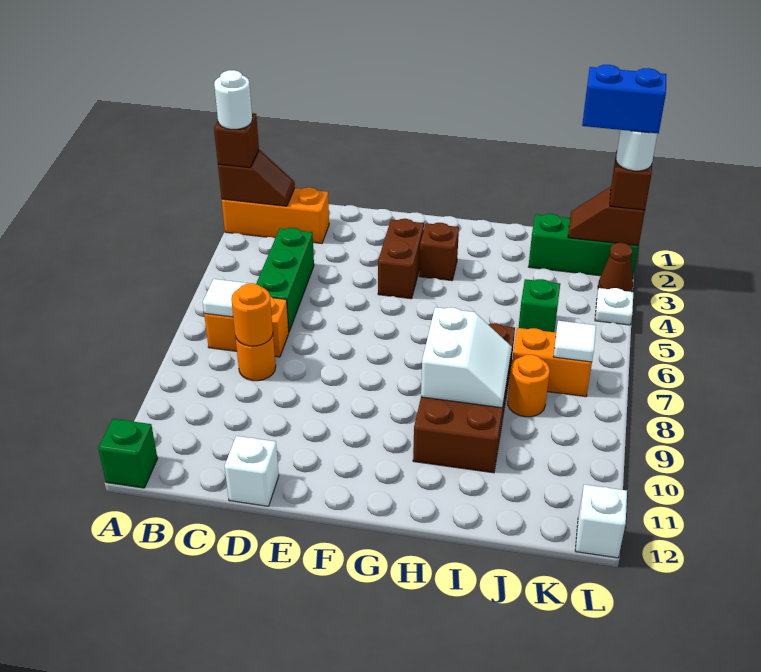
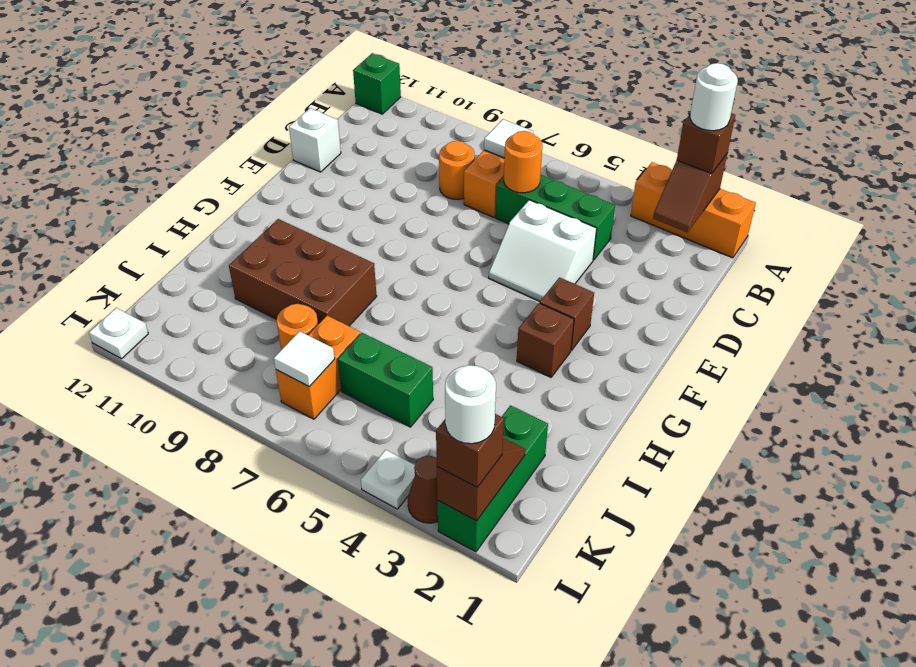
orange brick A2:C2 level 1 -> orange brick A1:A3 level 1
orange round brick C8 level 2 -> orange round brick C6 level 2
brown brick F3:F4 level 1 -> brown brick F3 level 1
brown brick H7:I10 level 1 -> brown brick H8:I10 level 1
white slope H8:I9 level 2 top H -> white slope D4:E5 level 1 top D
green brick J5 level 1 -> green brick J5:J6 level 1
blue brick K2:L2 level 5 -> none
white brick L12 level 1 -> white plate L12 level 1

